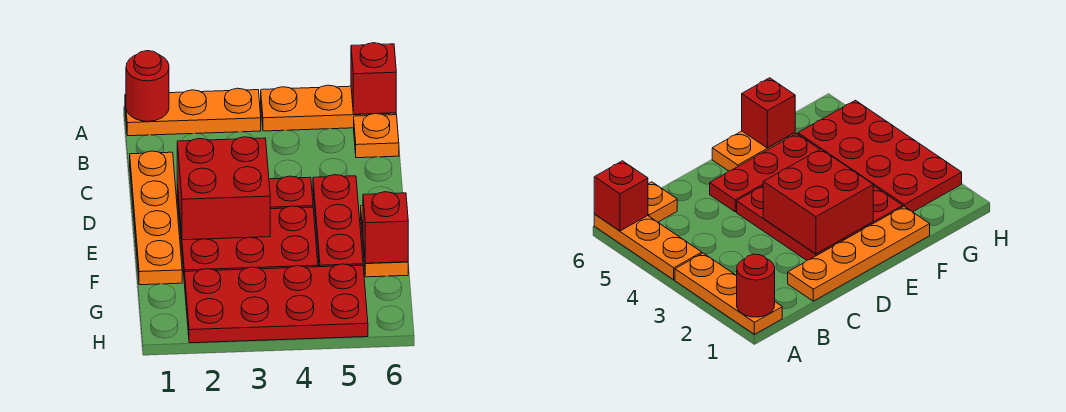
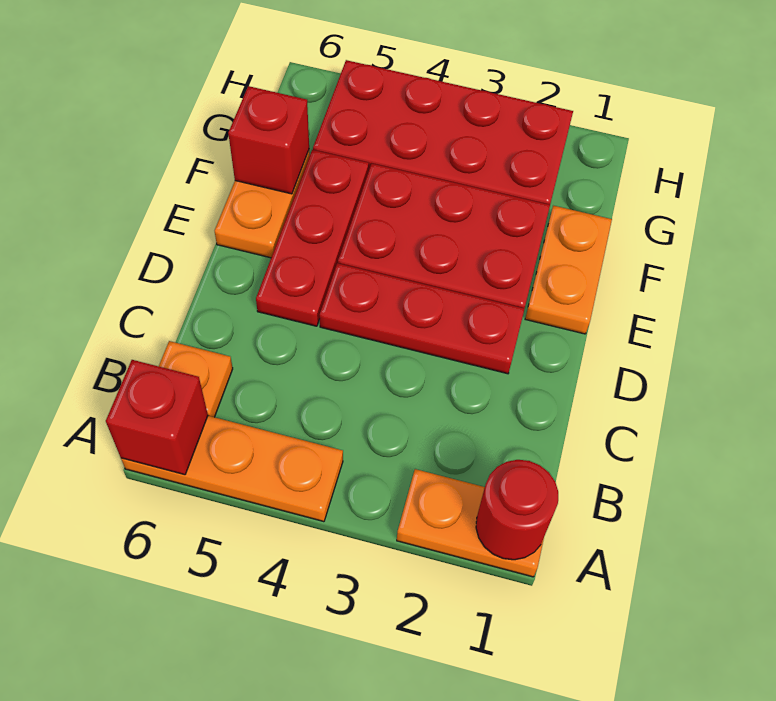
orange plate A1:A3 level 1 -> orange plate A1:A2 level 1
orange plate C1:F1 level 1 -> orange plate E1:F1 level 1
red brick D2:E3 level 2 -> none

